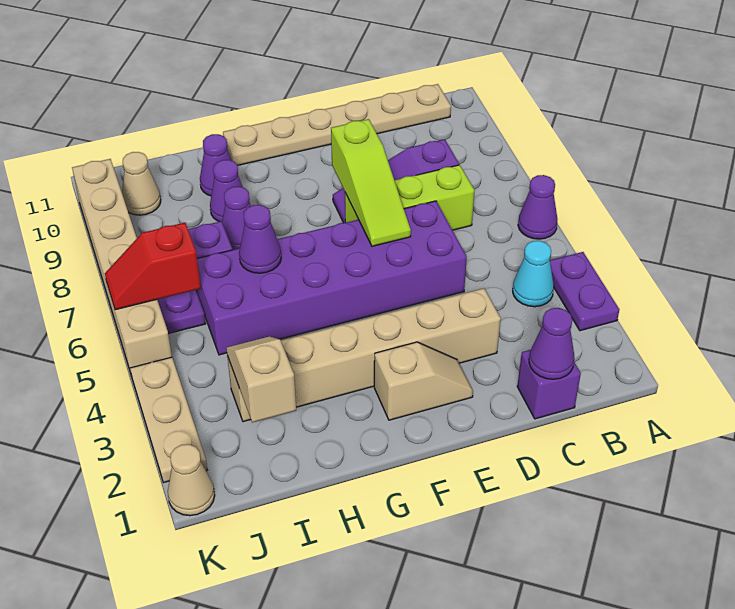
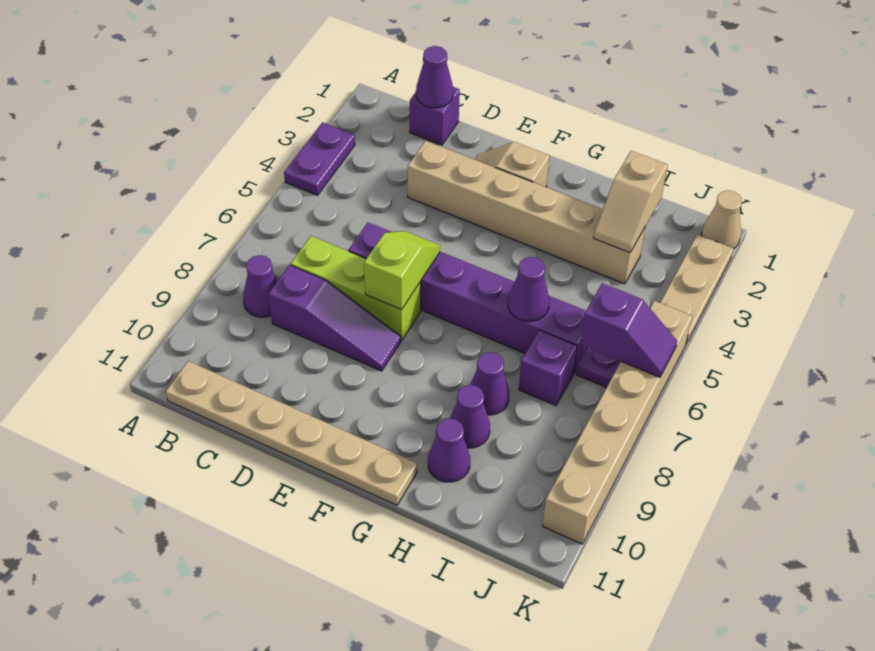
purple cone A6 level 1 -> purple cone B8 level 1
cyan cone B4 level 1 -> none
purple brick D5:I6 level 1 -> purple brick D6:I6 level 1
lime slope E6:E8 level 2 top 8 -> lime slope E6:E7 level 2 top 7
red slope J6:K6 level 2 top J -> purple slope J6:K6 level 2 top J
tan cone J10 level 1 -> none

